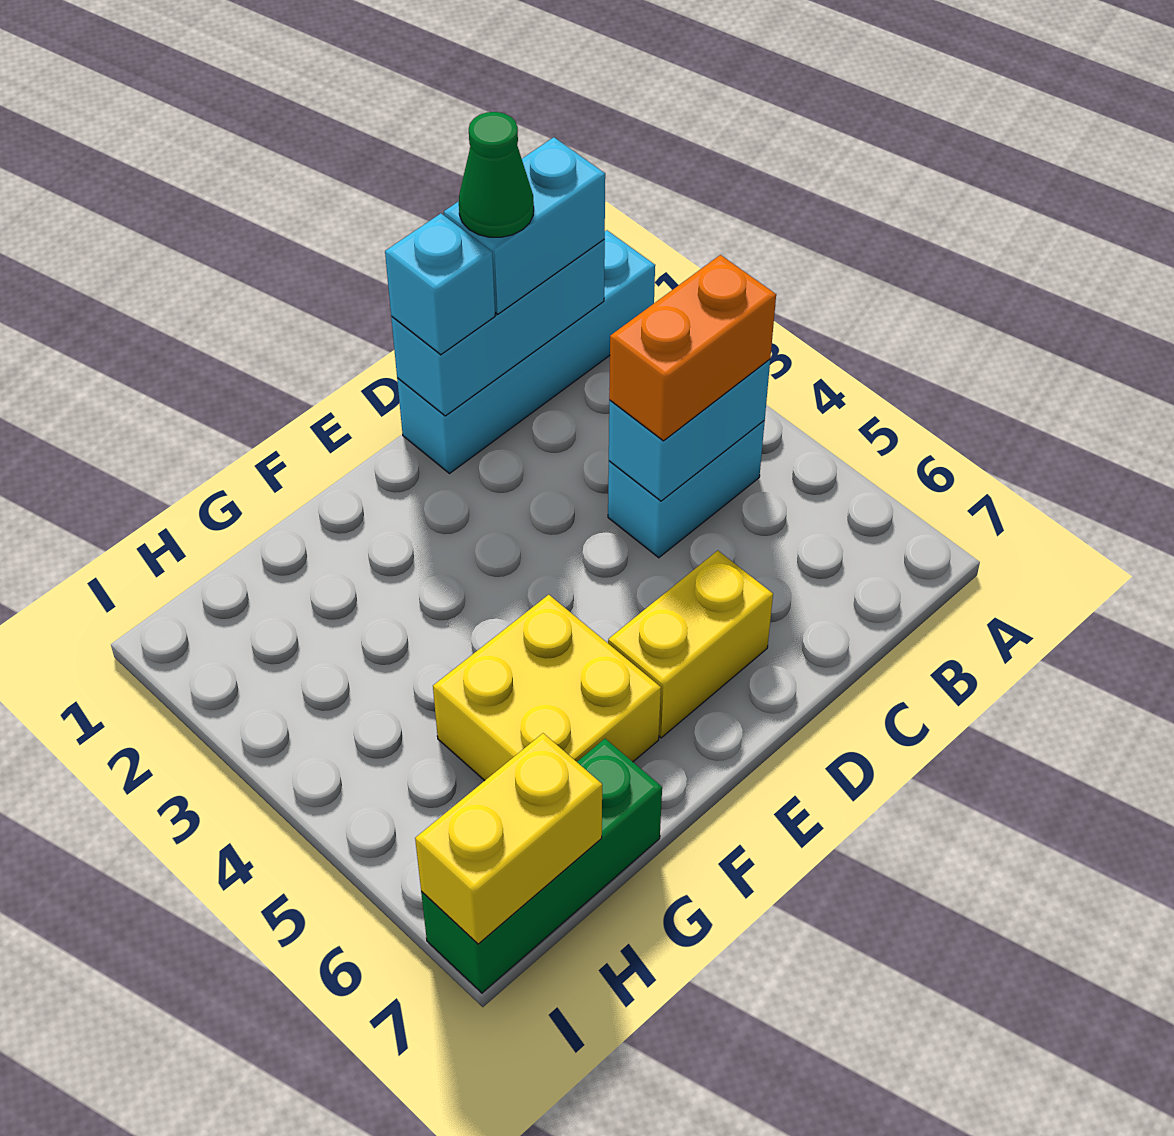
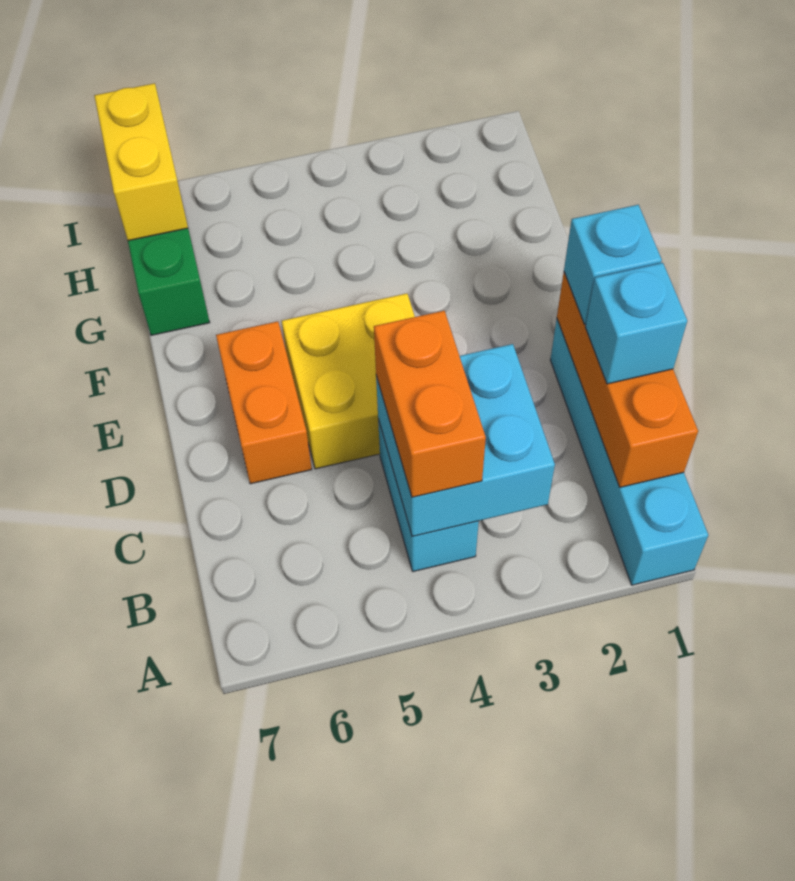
cyan brick B1:D1 level 2 -> orange brick B1:D1 level 2
cyan brick B1:C1 level 3 -> cyan brick C1 level 3
cyan brick B4:C4 level 2 -> cyan brick B3:C4 level 2
green cone C1 level 4 -> none
yellow brick D6:E6 level 1 -> orange brick D6:E6 level 1
yellow brick F5:G6 level 1 -> yellow brick D4:E5 level 1

